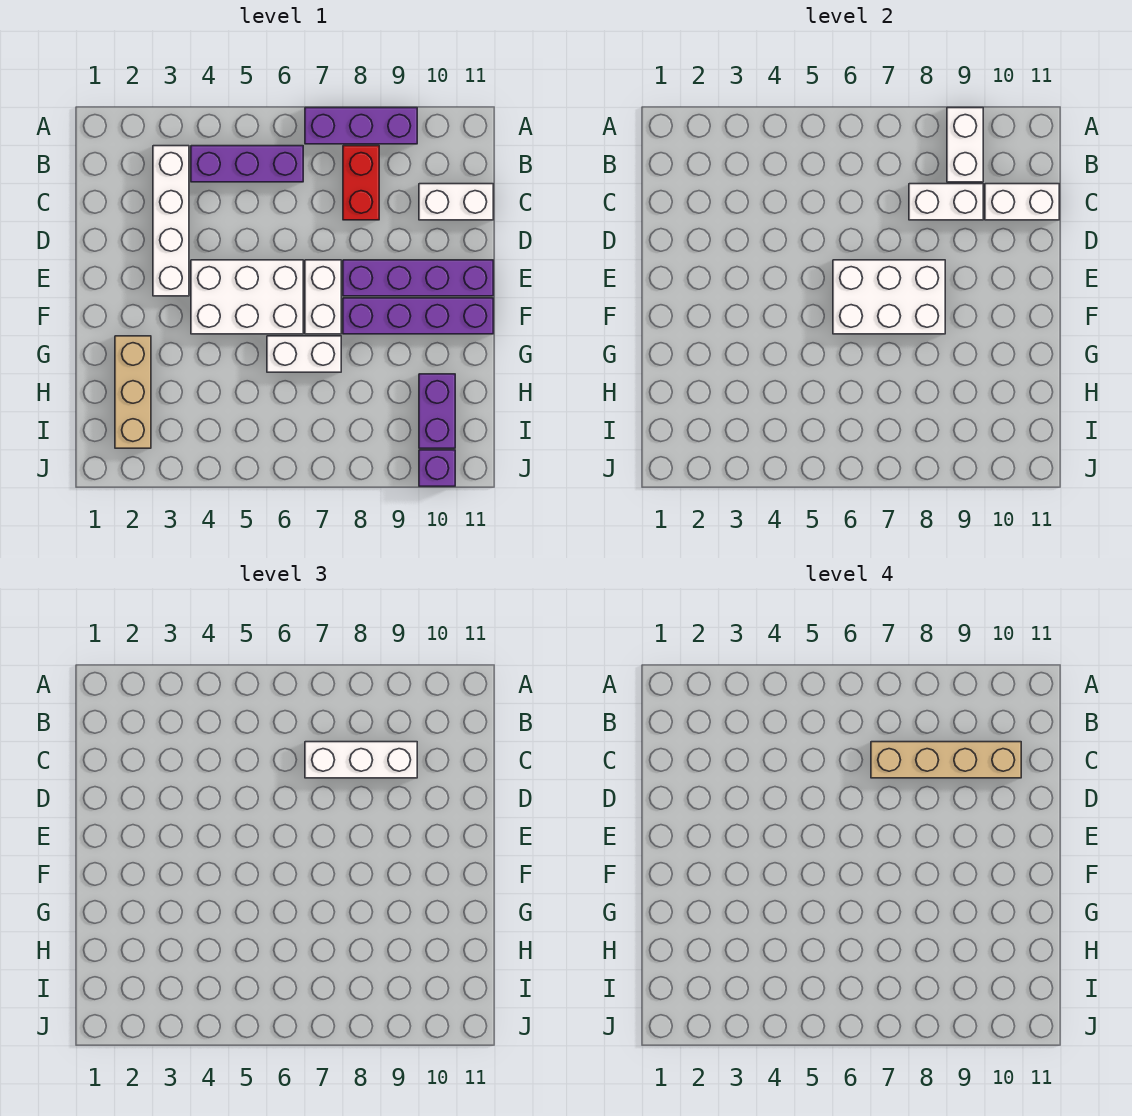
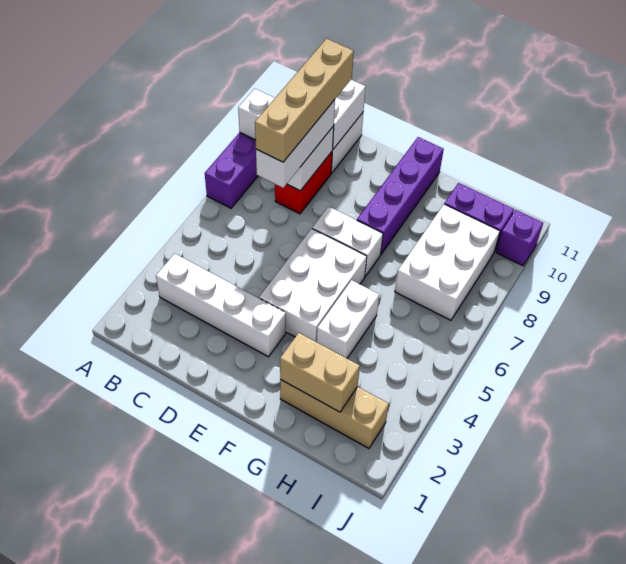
purple brick B4:B6 level 1 -> none
red brick B8:C8 level 1 -> red brick C8:C9 level 1
white brick E6:F8 level 2 -> white brick H7:I9 level 1
purple brick E8:E11 level 1 -> none
none -> tan brick G2:H2 level 2
white brick G6:G7 level 1 -> white brick G4:G5 level 1

